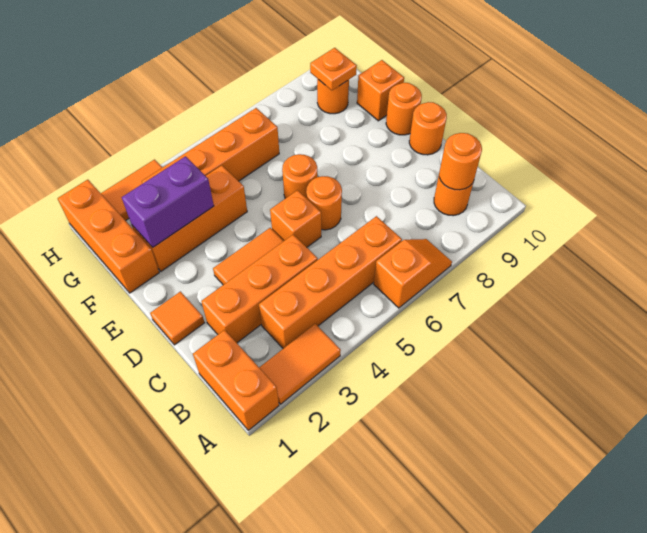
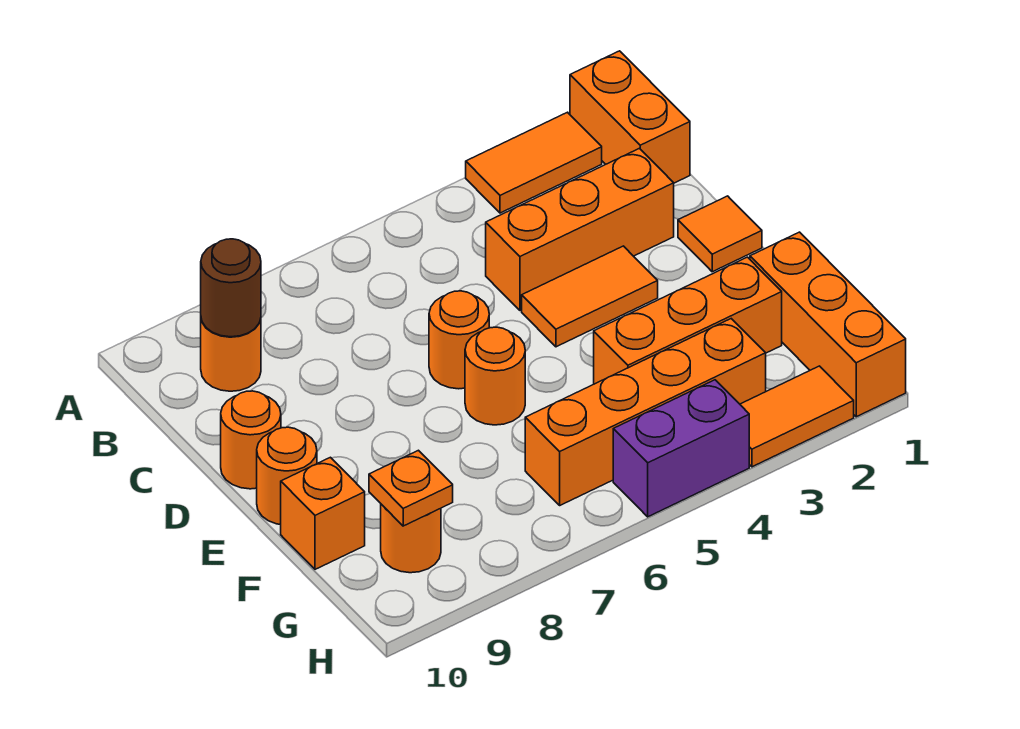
orange slope A6:A7 level 1 top 6 -> none
orange brick B3:B6 level 1 -> none
orange round brick B9 level 2 -> brown round brick B9 level 2
orange brick D5 level 1 -> none
purple brick F2:F3 level 2 -> purple brick H4:H5 level 1

